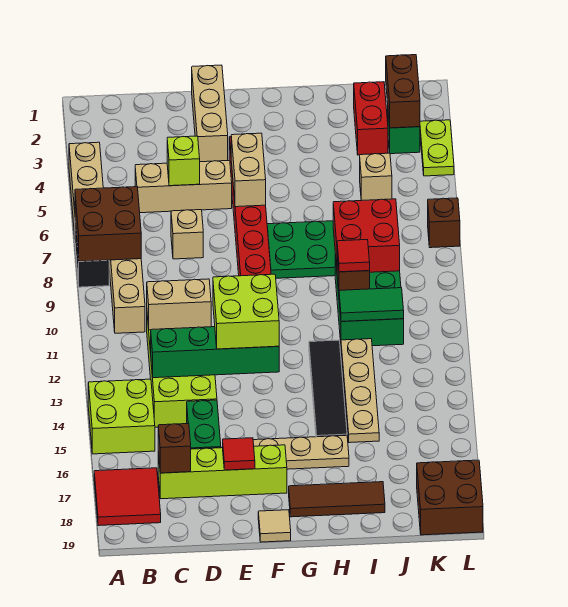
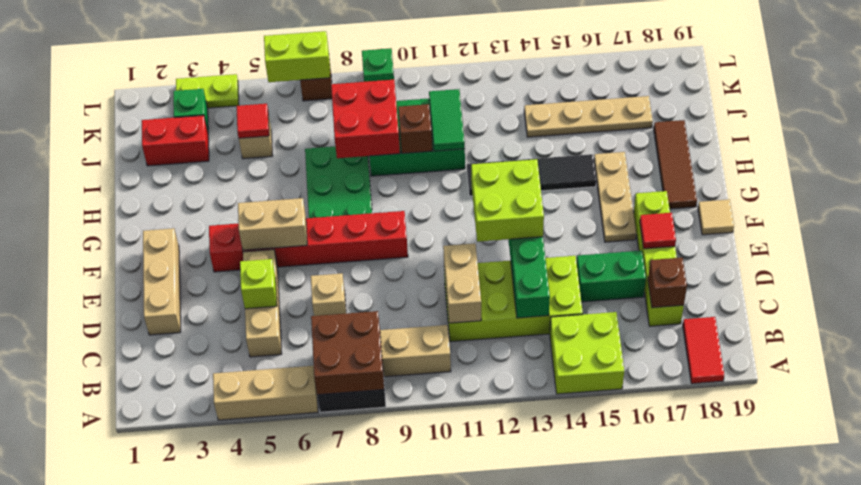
red tile A17:B18 level 1 -> red tile A18:B18 level 1
tan brick E1:E3 level 1 -> tan brick D2:F2 level 1
red tile I10 level 3 -> red tile J5 level 2
tan plate I12:I15 level 1 -> tan plate J14:J17 level 1
brown brick K2:K3 level 2 -> none
brown brick K18:L19 level 1 -> none
none -> lime brick L6:L7 level 2
none -> green brick L9 level 1

